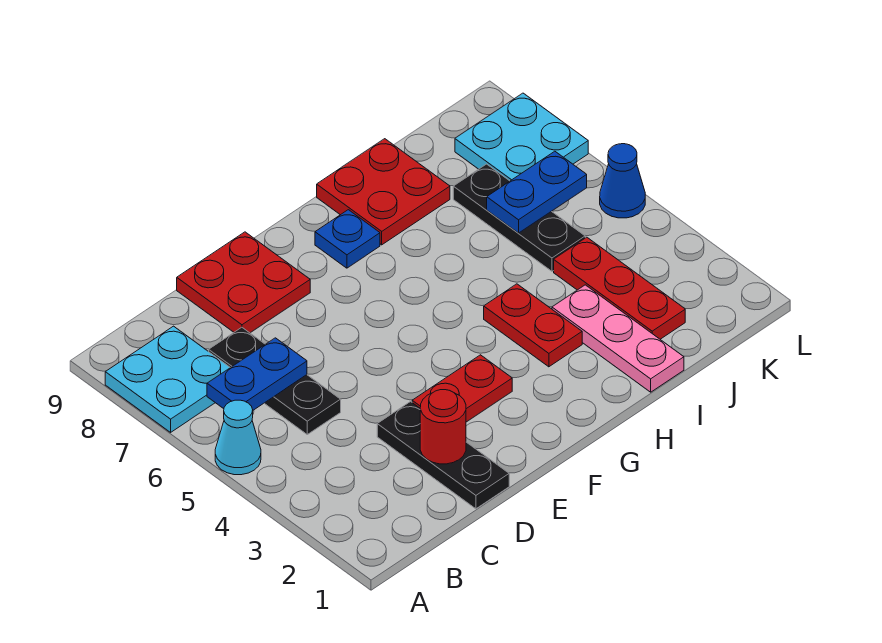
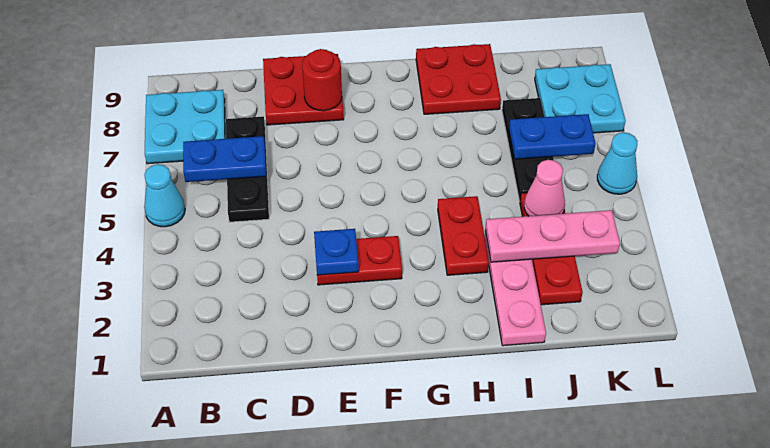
black plate D1:D3 level 1 -> none
red round brick D2 level 2 -> red round brick E8 level 2
blue plate G8 level 1 -> blue plate E3 level 2
none -> pink plate I3:K3 level 2
none -> pink cone J4 level 2
blue cone L5 level 1 -> cyan cone L5 level 1

